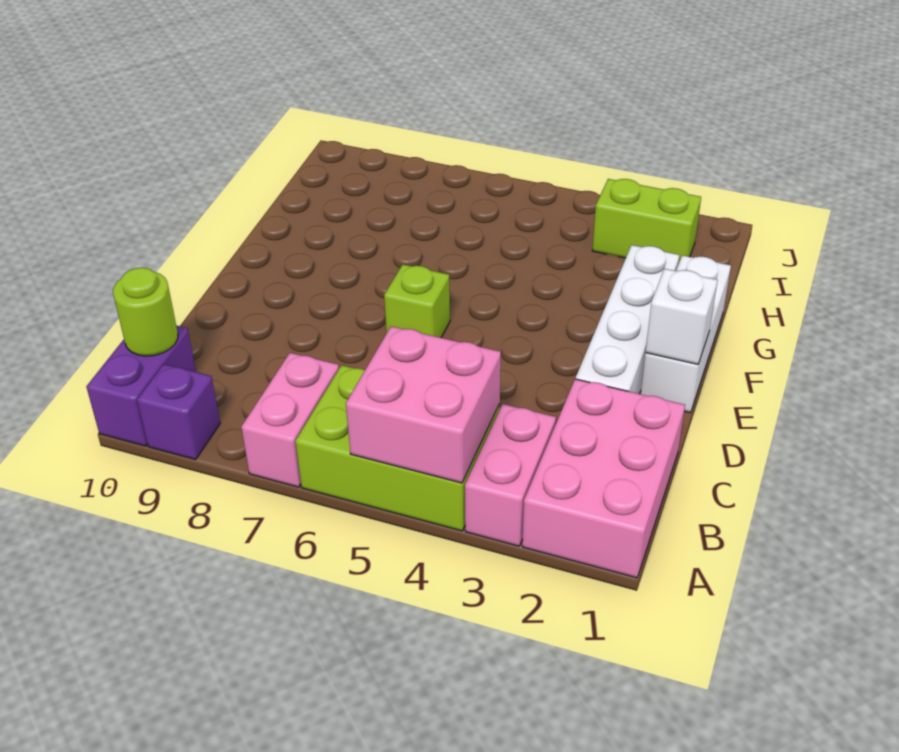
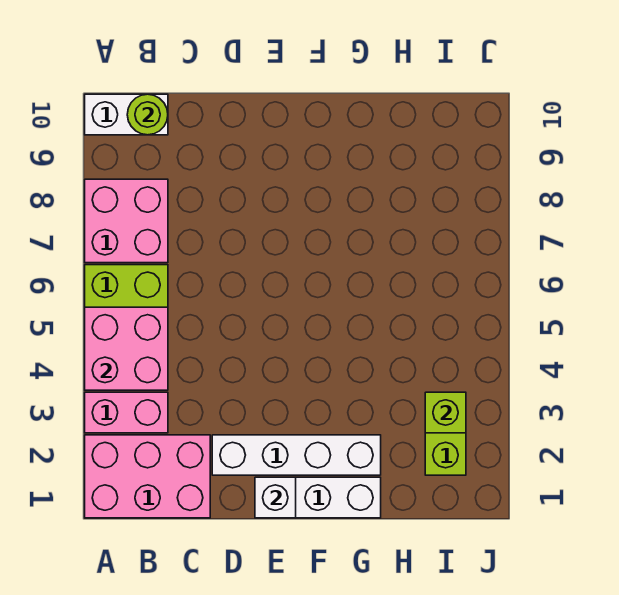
pink brick A7:B7 level 1 -> pink brick A7:B8 level 1
purple brick A9 level 1 -> none
purple brick A10:B10 level 1 -> white brick A10:B10 level 1
lime brick E6 level 1 -> lime brick I3 level 2

